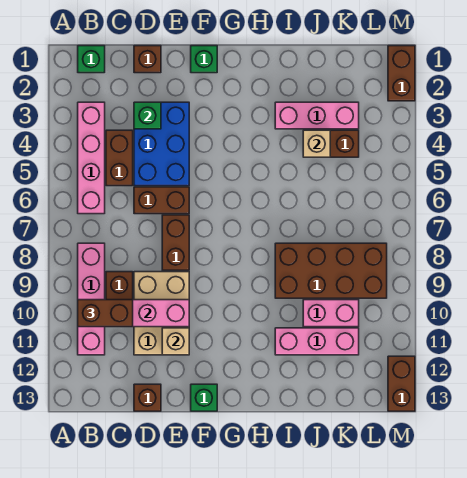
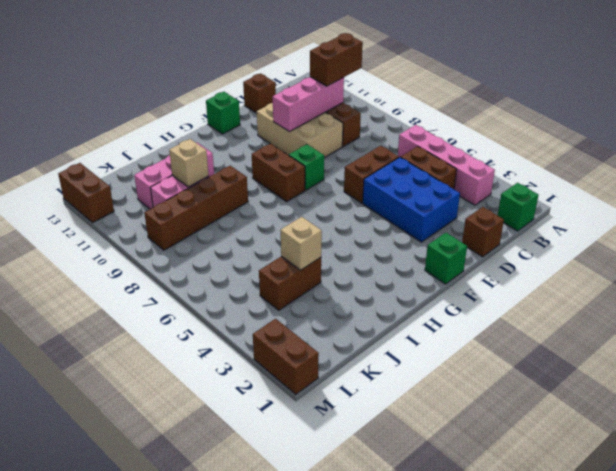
pink brick B8:B11 level 1 -> none
green brick D3 level 2 -> green brick F8 level 1
brown brick E7:E8 level 1 -> brown brick G8:G9 level 1
tan brick E11 level 2 -> tan brick J10 level 2
pink brick I3:K3 level 1 -> none
brown brick I8:L9 level 1 -> brown brick I9:L9 level 1

